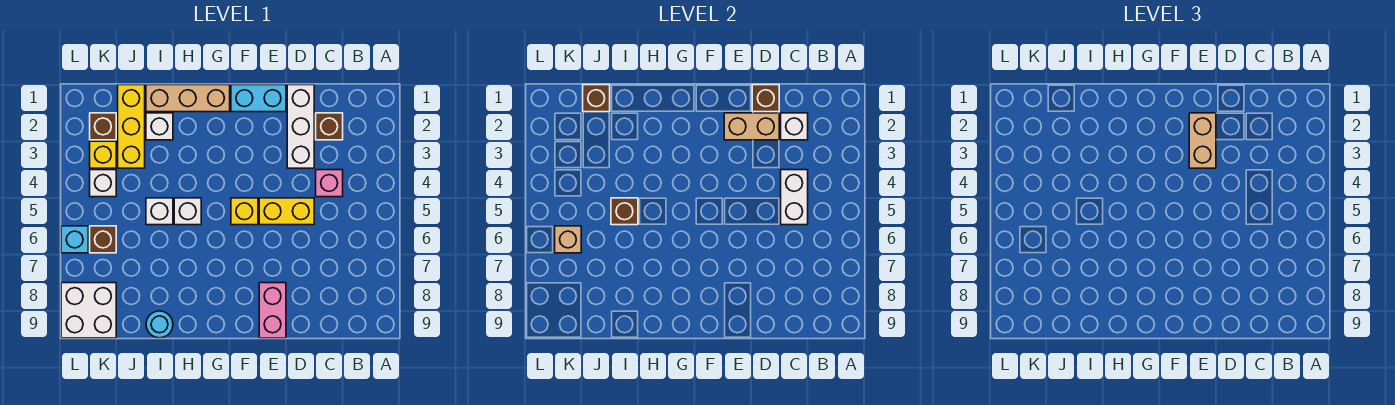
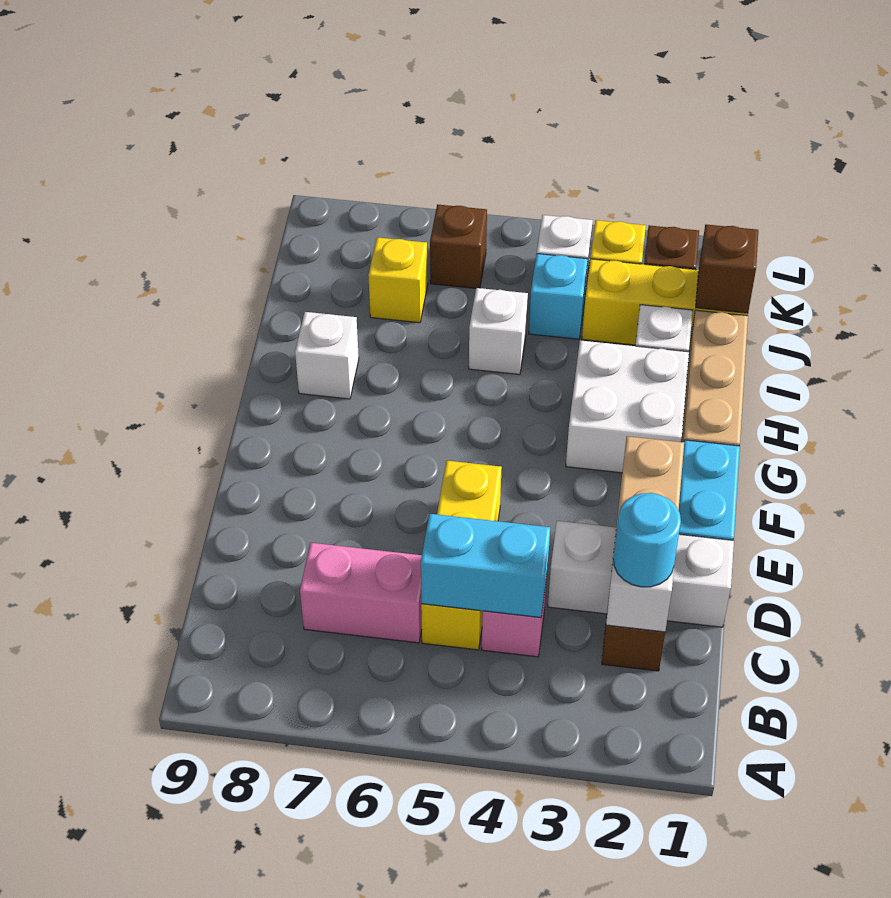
white brick C4:C5 level 2 -> cyan brick C4:C5 level 2
brown brick D1 level 2 -> none
yellow brick D5:E5 level 1 -> yellow brick C5:E5 level 1
tan brick E2:E3 level 3 -> none
pink brick E8:E9 level 1 -> pink brick C6:C7 level 1
yellow brick F5 level 1 -> yellow brick J7 level 1
white brick H5 level 1 -> white brick H8 level 1
brown brick I5 level 2 -> none
cyan round brick I9 level 1 -> cyan round brick C2 level 3
tan brick K6 level 2 -> none
white brick K8:L9 level 1 -> white brick G2:H3 level 1
cyan brick L6 level 1 -> cyan brick J4 level 1

